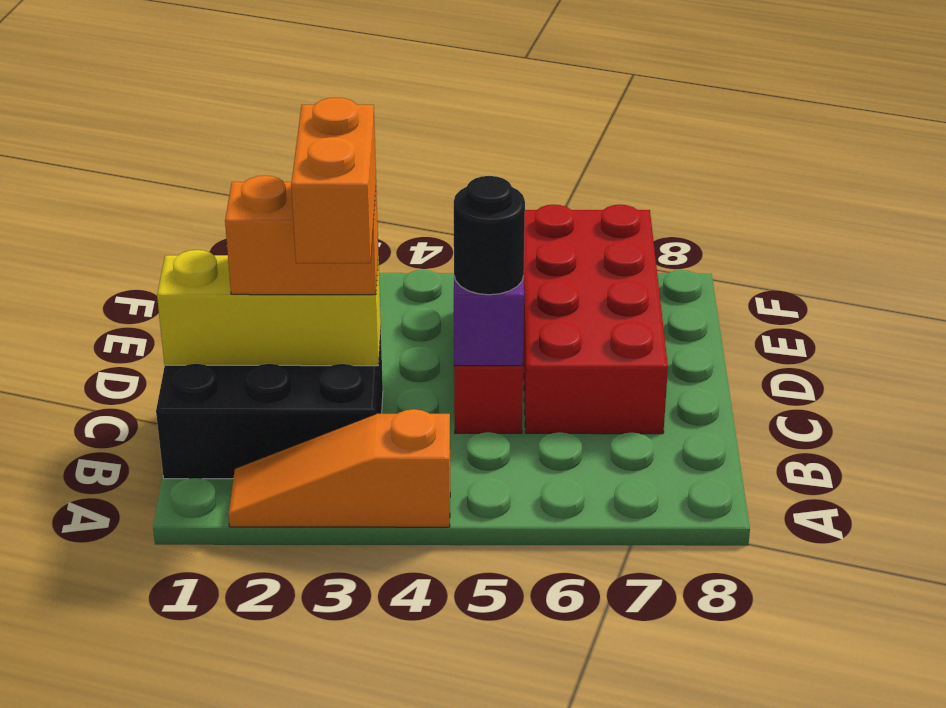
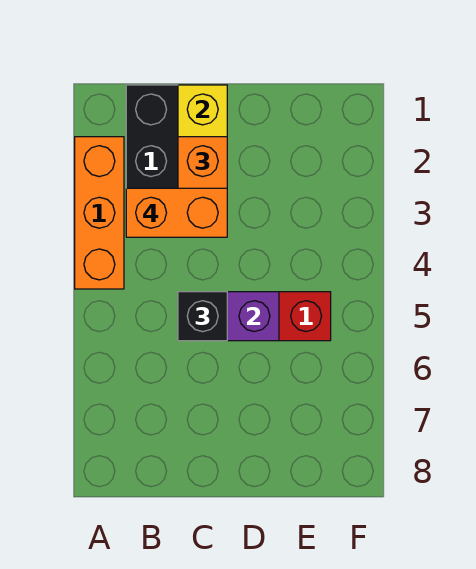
orange slope A2:A4 level 1 top 4 -> orange brick A2:A4 level 1
black round brick C5 level 3 -> black brick C5 level 3
red brick C6:F7 level 1 -> none

